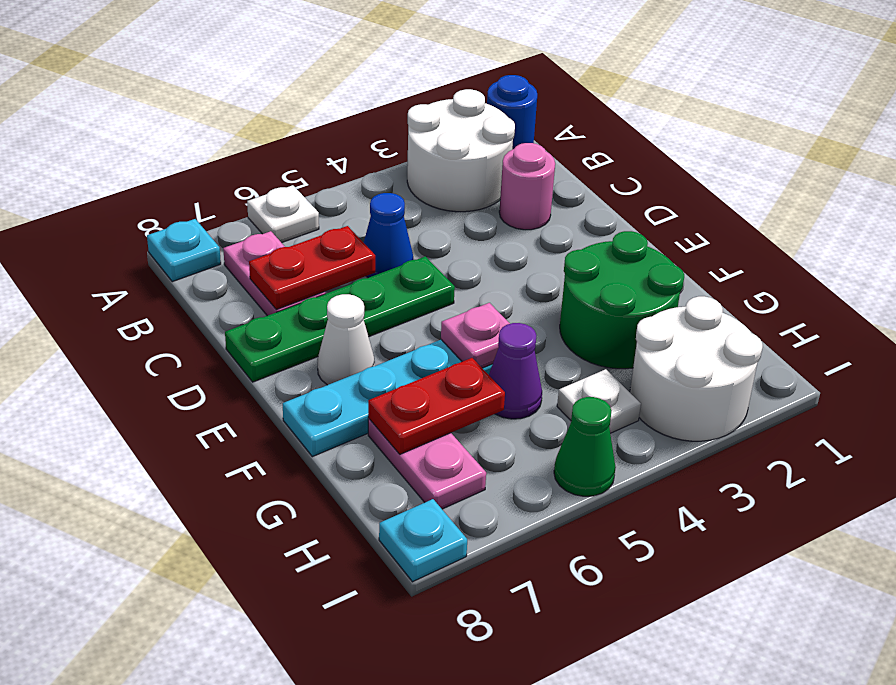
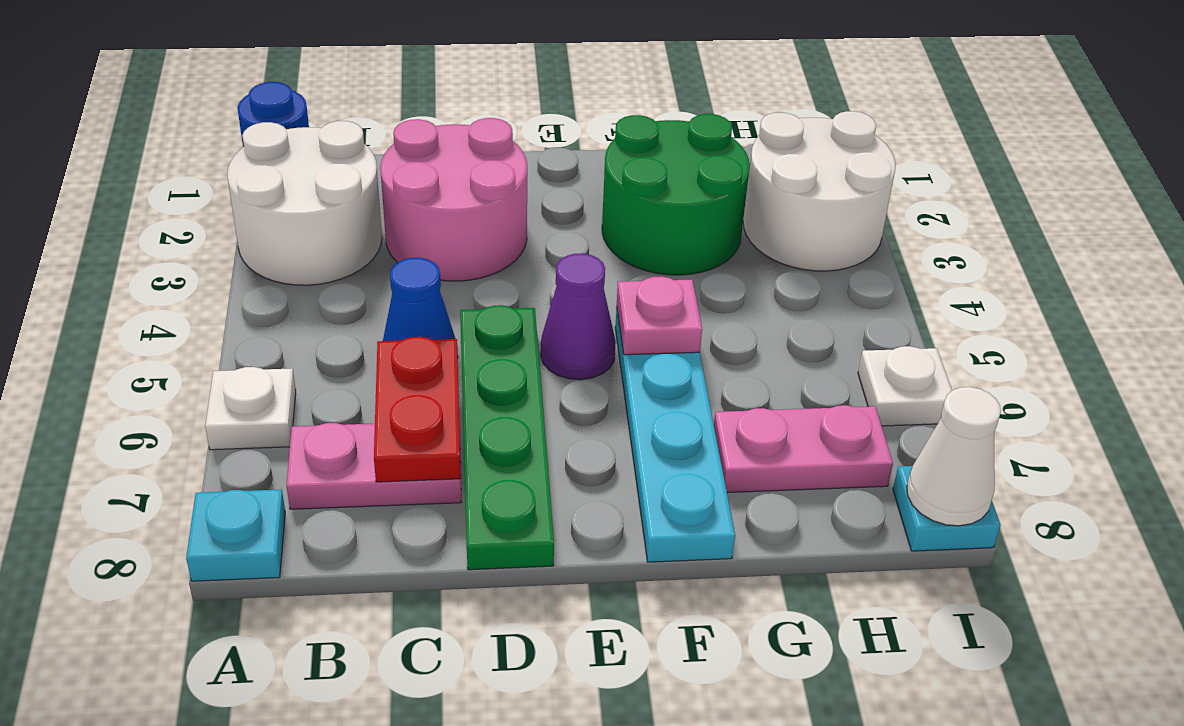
pink round brick C2 level 1 -> pink round brick C2:D3 level 1
white cone E7 level 1 -> white cone I8 level 2
purple cone G5 level 1 -> purple cone E5 level 1
red plate G6:G7 level 2 -> none
white plate H4 level 1 -> white plate I6 level 1
green cone I5 level 1 -> none

